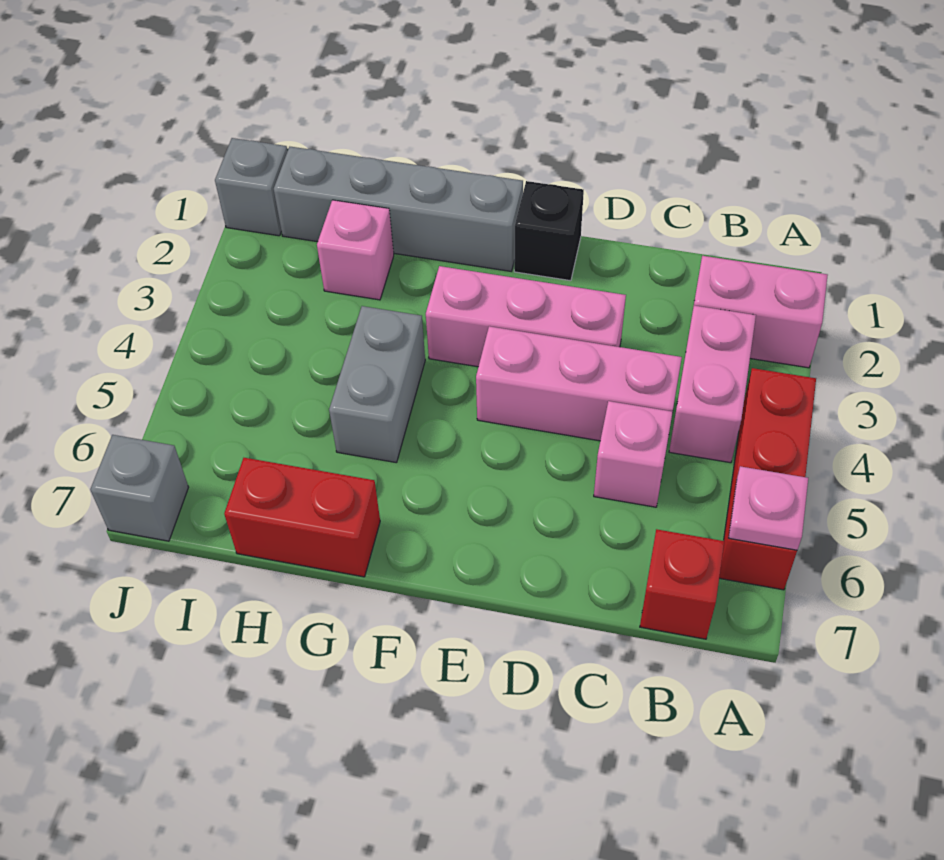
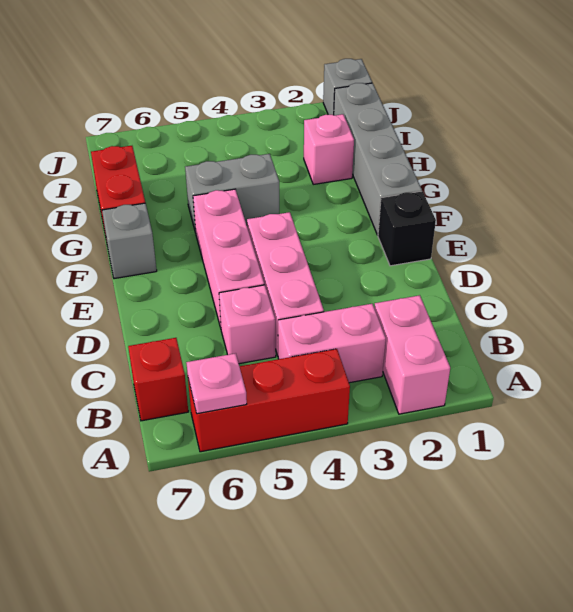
pink brick D3:F3 level 1 -> pink brick D5:F5 level 1
grey brick J7 level 1 -> grey brick F7 level 1

